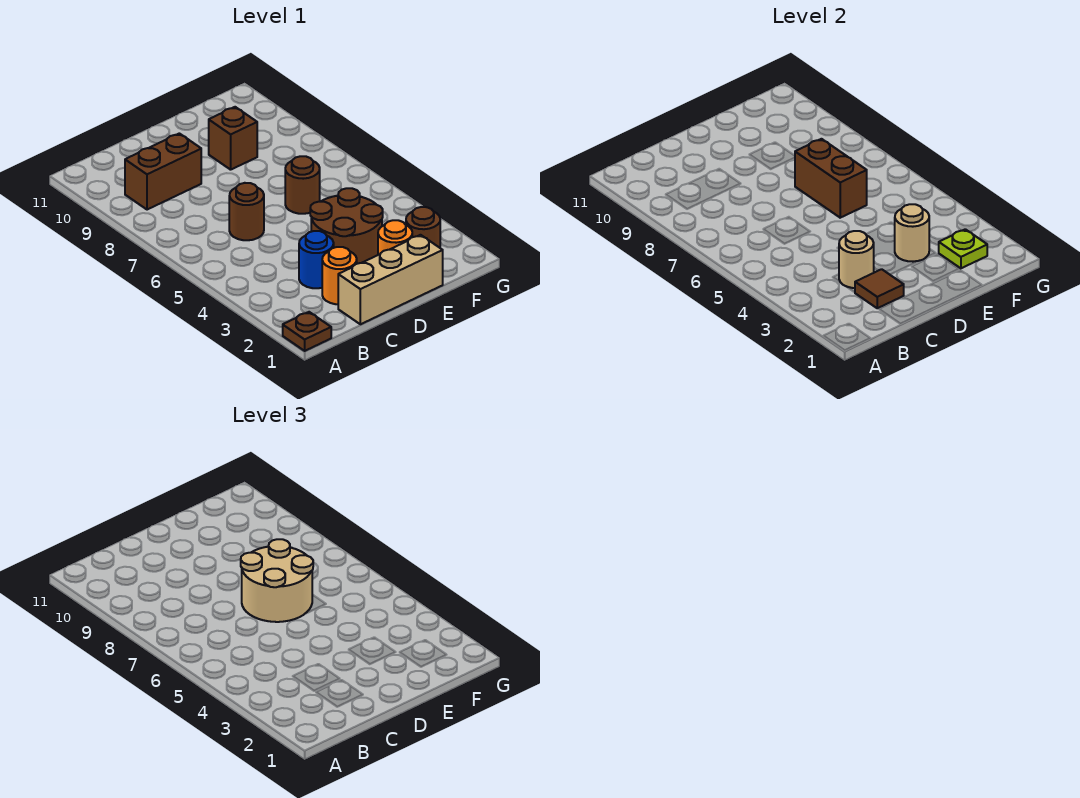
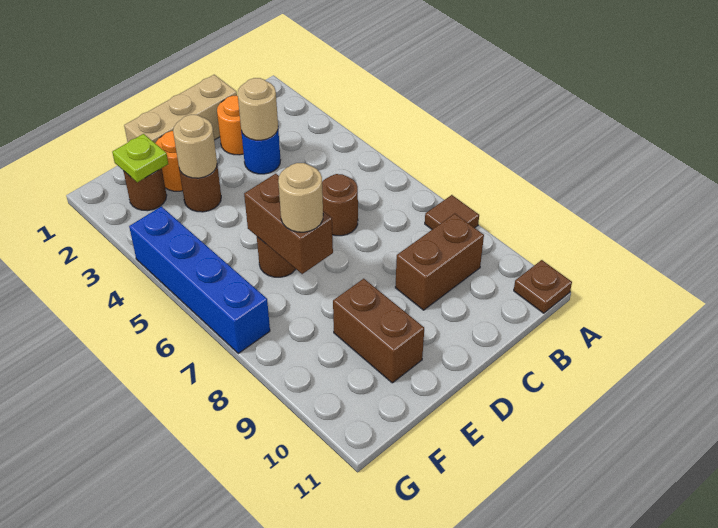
brown plate A1 level 1 -> brown plate A11 level 1
brown tile C2 level 2 -> brown tile A8 level 1
brown round brick D3:E4 level 1 -> brown round brick E3 level 1
tan round brick D6:E7 level 3 -> tan round brick E7 level 3
brown brick E9 level 1 -> brown brick E9:E10 level 1
none -> blue brick G4:G7 level 1

